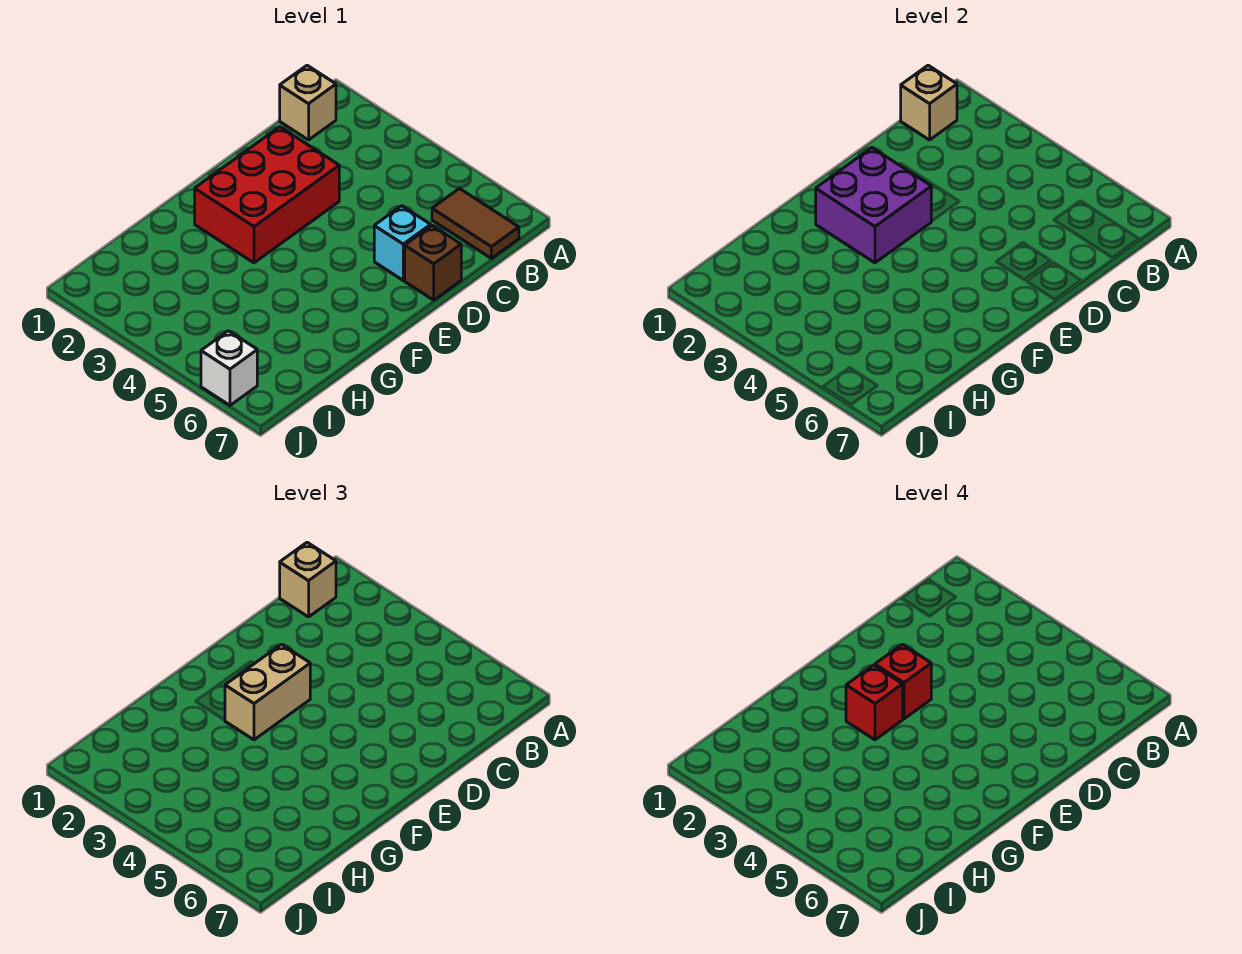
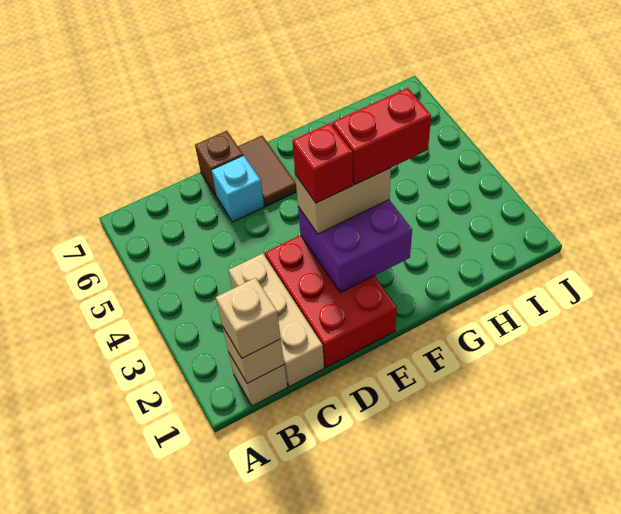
brown tile B6:B7 level 1 -> brown tile E6:E7 level 1
none -> tan brick C1:C3 level 1
red brick D2:F3 level 1 -> red brick D1:E3 level 1
red brick F3 level 4 -> red brick F3:G3 level 4
white brick J6 level 1 -> none

